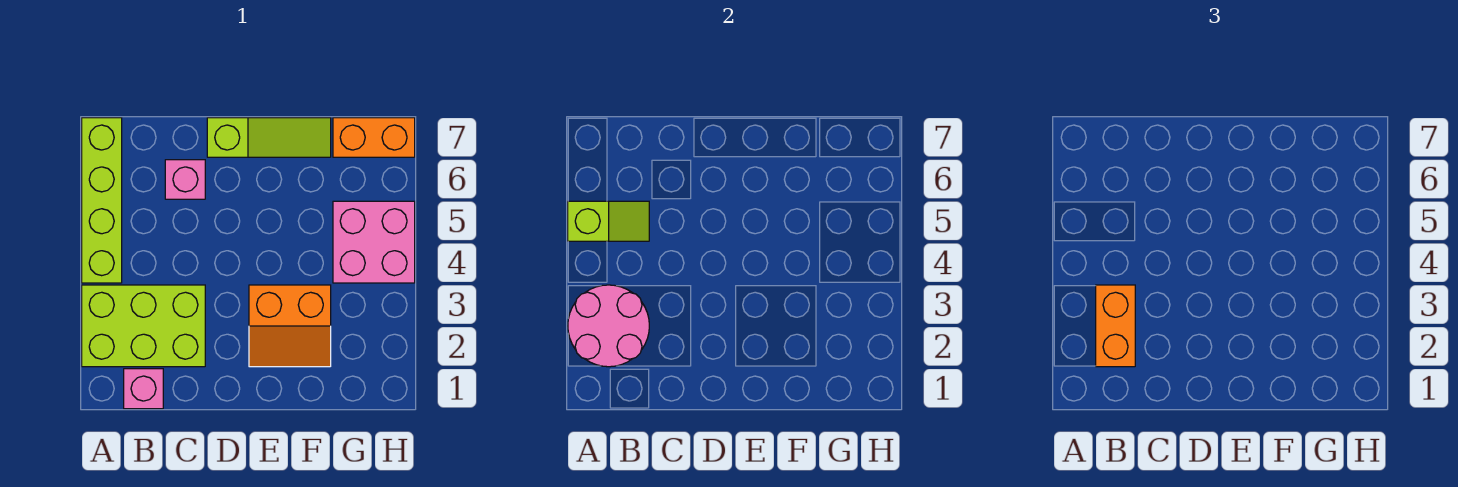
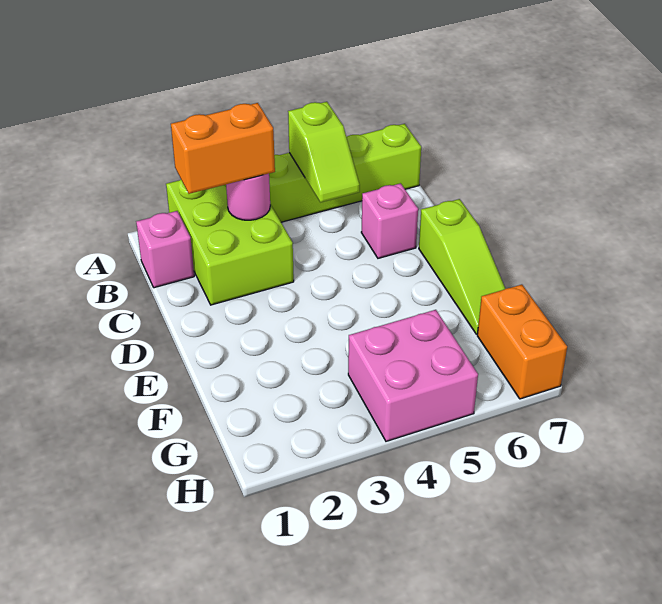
pink round brick A2:B3 level 2 -> pink round brick B3 level 2
orange slope E2:F3 level 1 top 3 -> none

